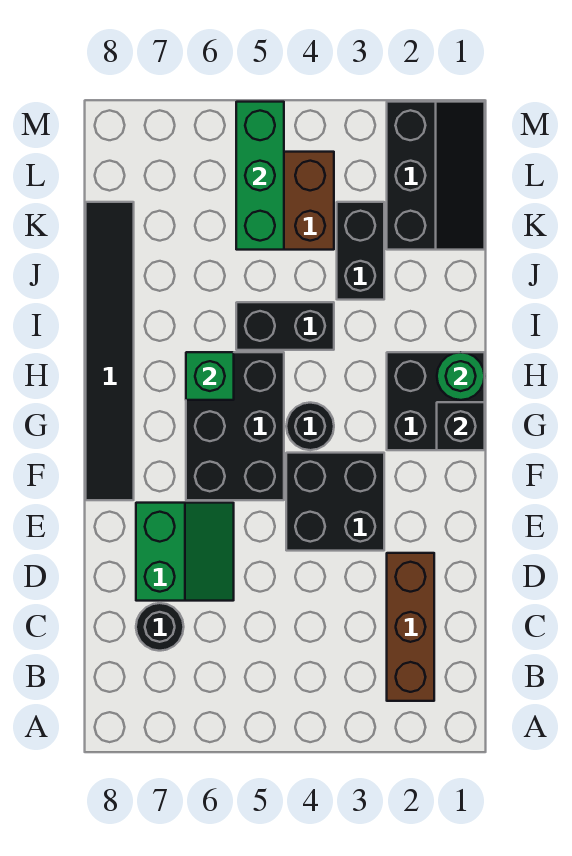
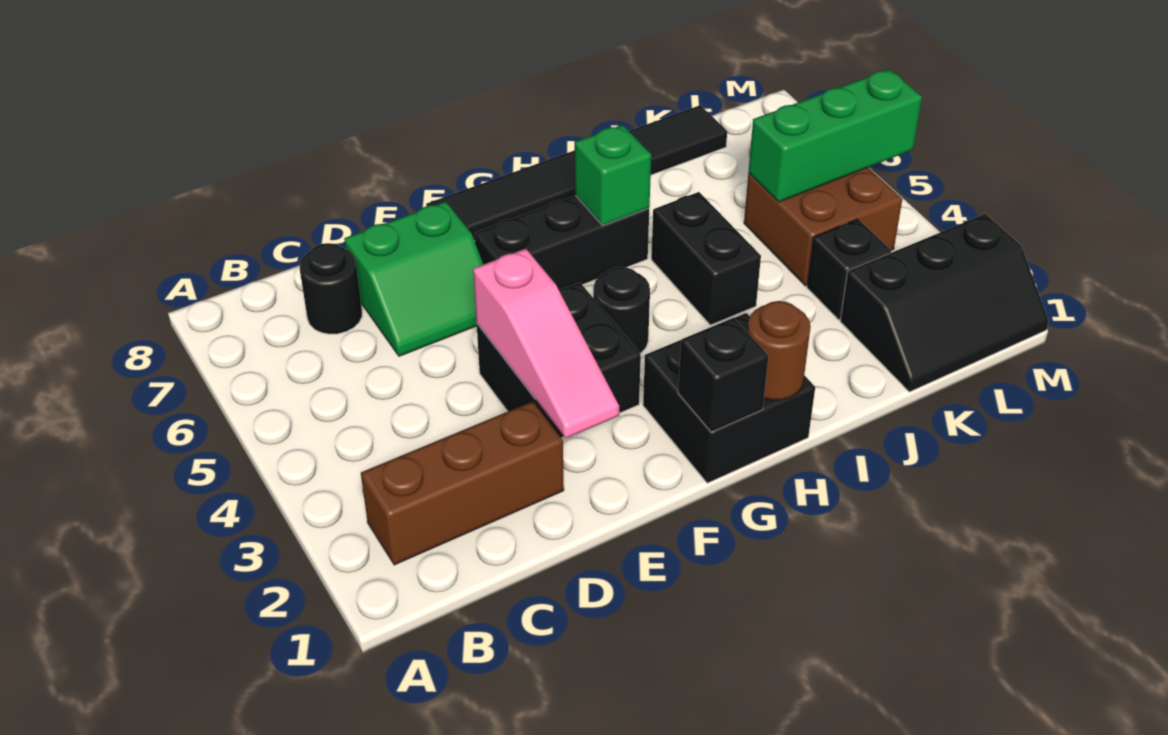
none -> pink slope E2:E4 level 2 top 4
black brick F5:H6 level 1 -> black brick F6:H6 level 1
green round brick H1 level 2 -> brown round brick H1 level 2
black brick J3:K3 level 1 -> black brick K3 level 1

